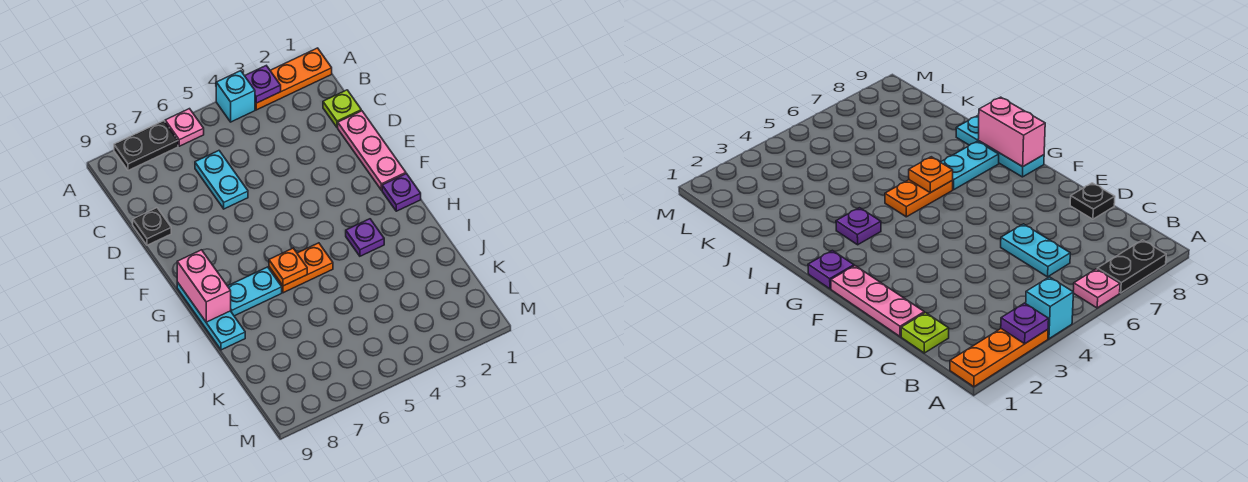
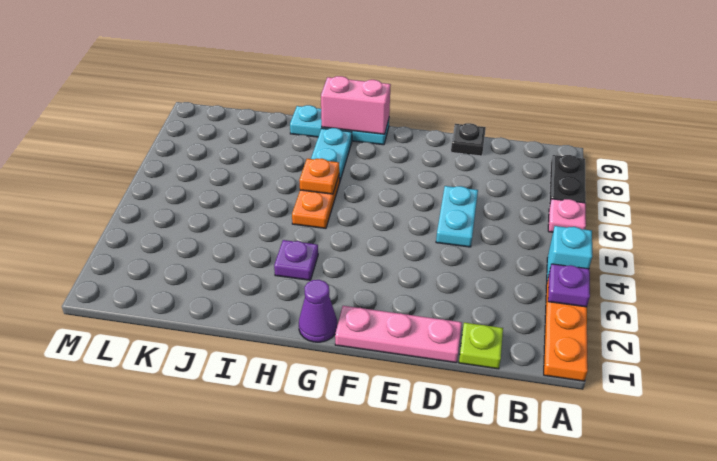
cyan plate C6:D6 level 1 -> cyan plate D5:D6 level 1
purple plate G1 level 1 -> purple cone G1 level 1

